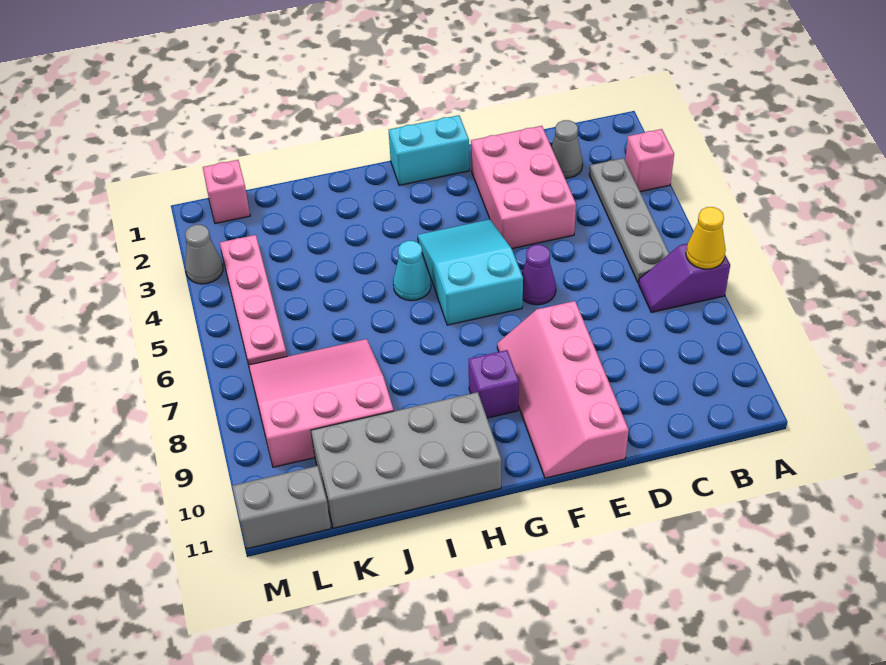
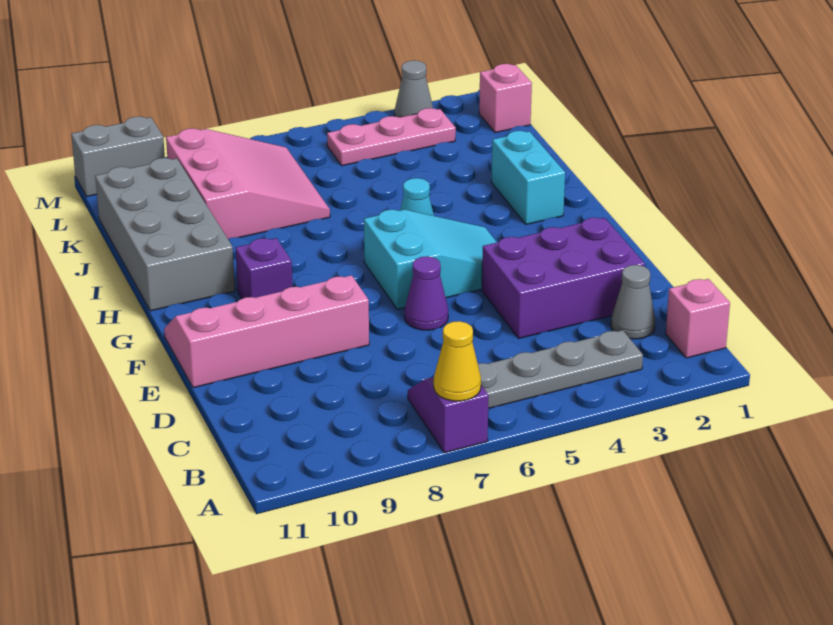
pink brick A3 level 1 -> pink brick B1 level 1
pink brick D2:E4 level 1 -> purple brick D2:E4 level 1
cyan brick F1:G1 level 1 -> cyan brick H2:I2 level 1
pink plate L3:L6 level 1 -> pink plate L3:L5 level 1
grey brick L11:M11 level 1 -> grey brick M10:M11 level 1

